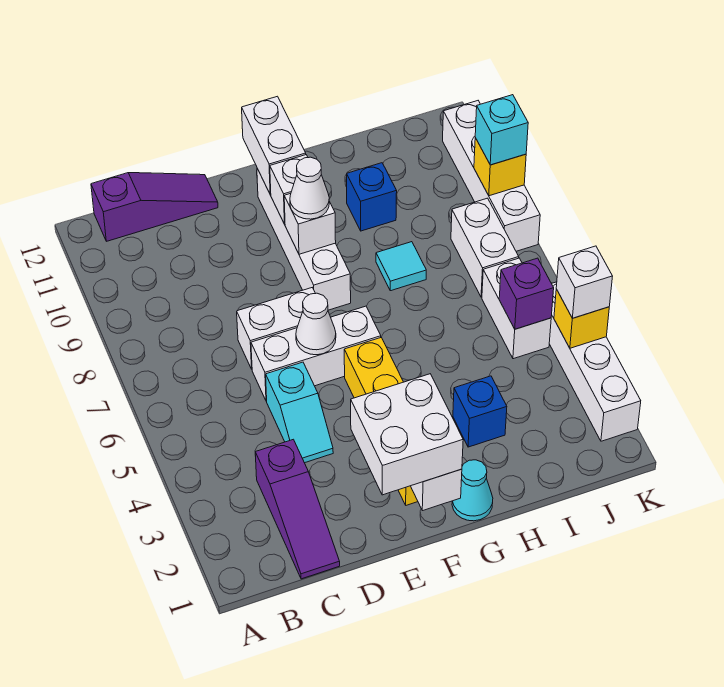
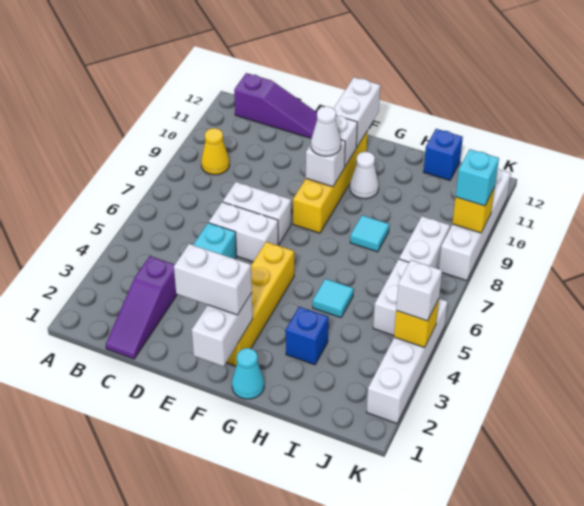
none -> yellow cone B9 level 1
white brick D6:F6 level 1 -> white brick D6:E6 level 1
white brick E1:F2 level 3 -> white brick E2:F2 level 3
white cone E6 level 2 -> white cone G10 level 1
white brick F8:F11 level 1 -> yellow brick F8:F11 level 1
none -> cyan tile H5 level 1
blue brick H10 level 1 -> blue brick I12 level 1
purple brick J5 level 2 -> none

